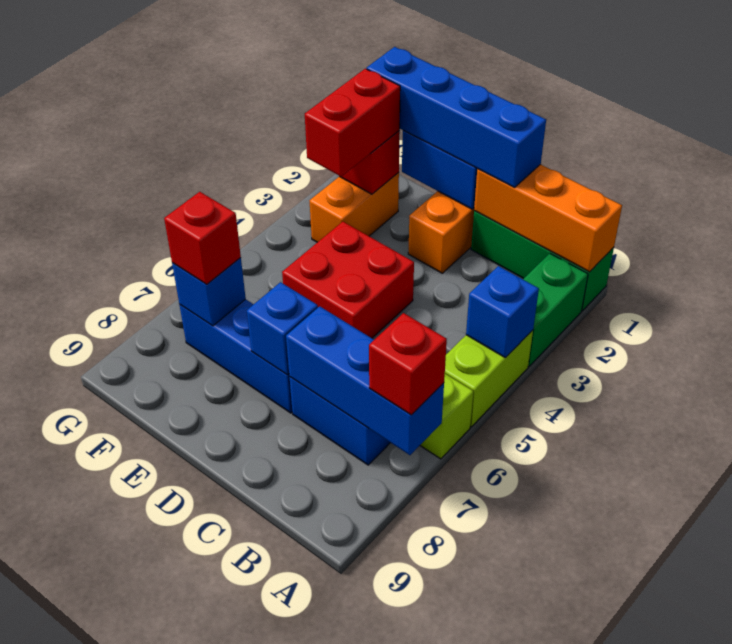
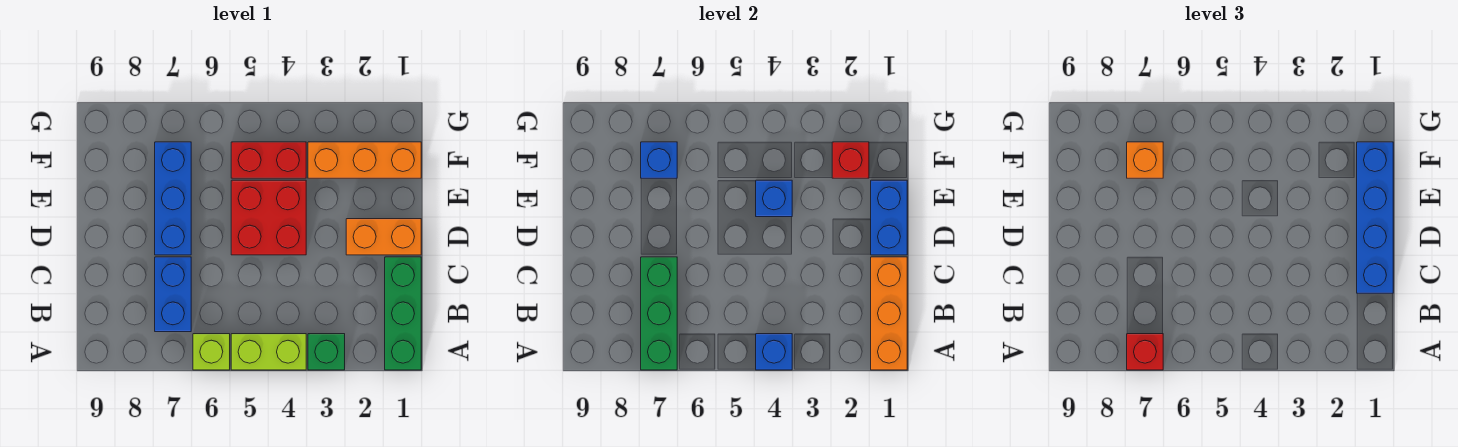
green brick A2:A3 level 1 -> green brick A3 level 1
blue brick A7:C7 level 2 -> green brick A7:C7 level 2
blue brick D7 level 2 -> blue brick E4 level 2
orange brick F2:F3 level 1 -> orange brick F1:F3 level 1
red brick F2:F3 level 3 -> red brick F4:F5 level 1
red brick F7 level 3 -> orange brick F7 level 3

